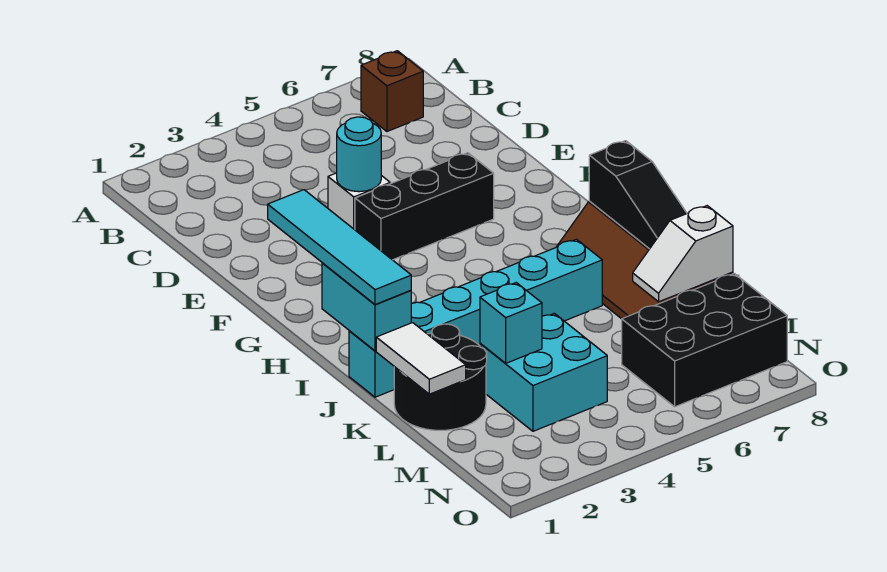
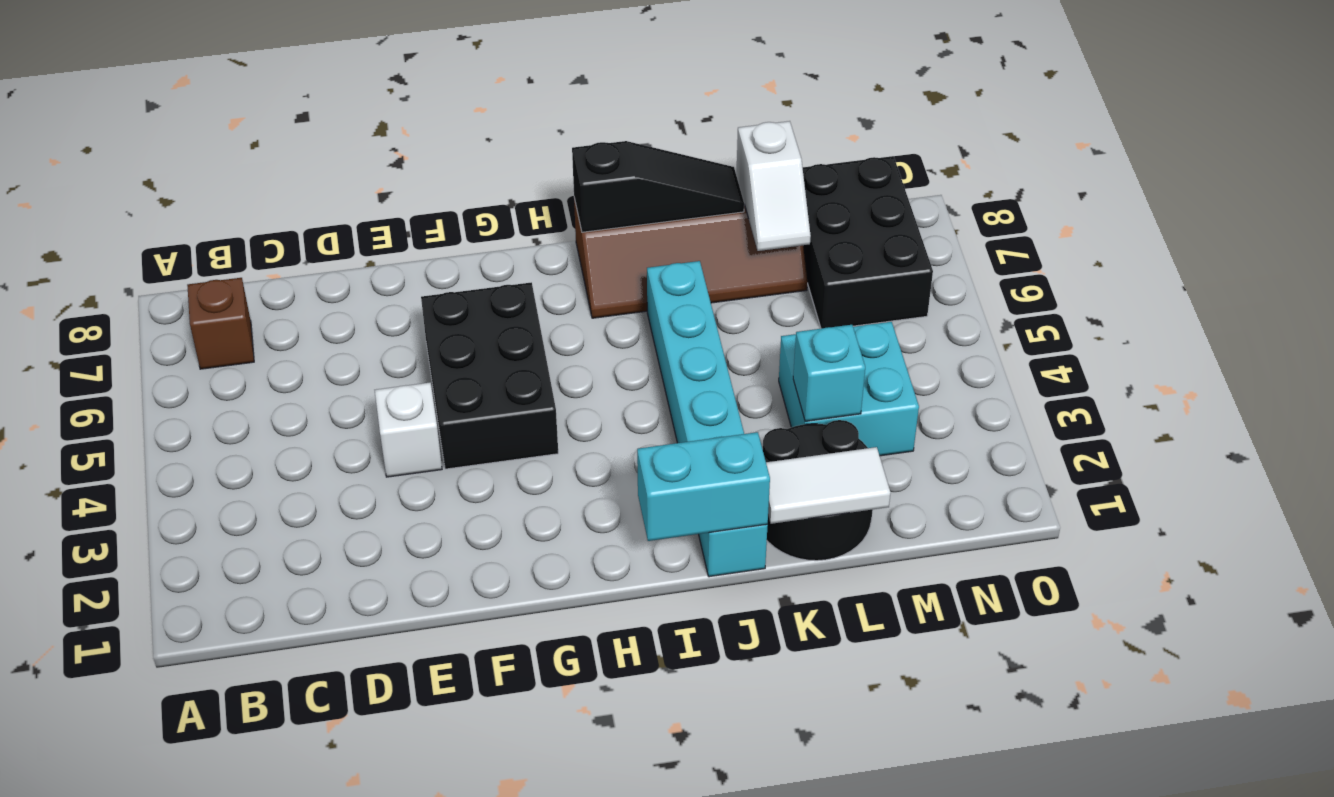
cyan round brick E4 level 2 -> none
black brick F4:F6 level 1 -> black brick F4:G6 level 1
cyan tile G1:J1 level 3 -> none

